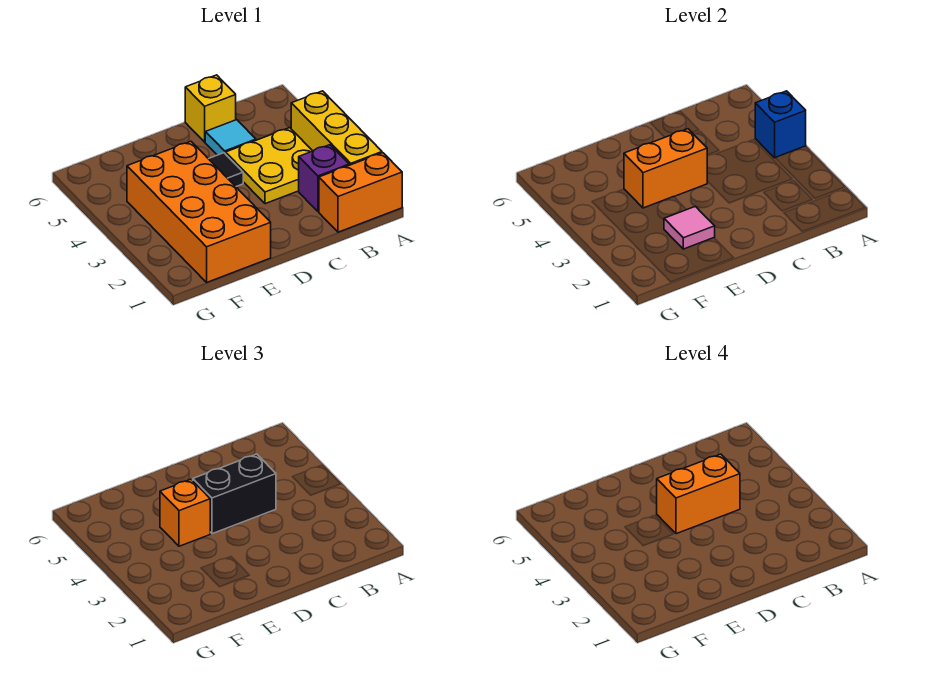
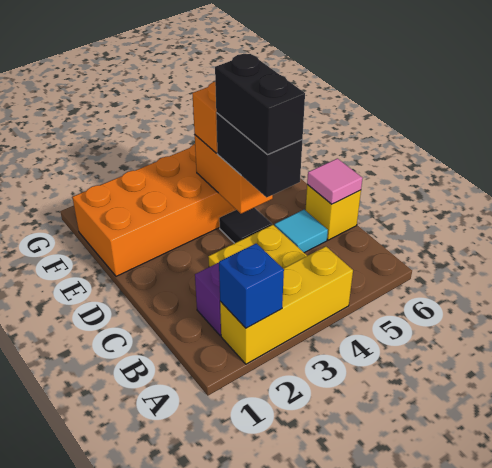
orange brick A1:B1 level 1 -> none
blue brick A4 level 2 -> blue brick A2 level 2
orange brick C4:D4 level 4 -> black brick C4:D4 level 4
pink tile E2 level 2 -> pink tile C6 level 2

